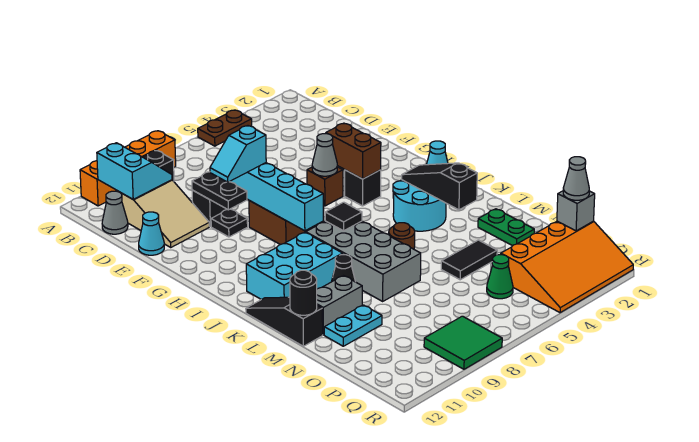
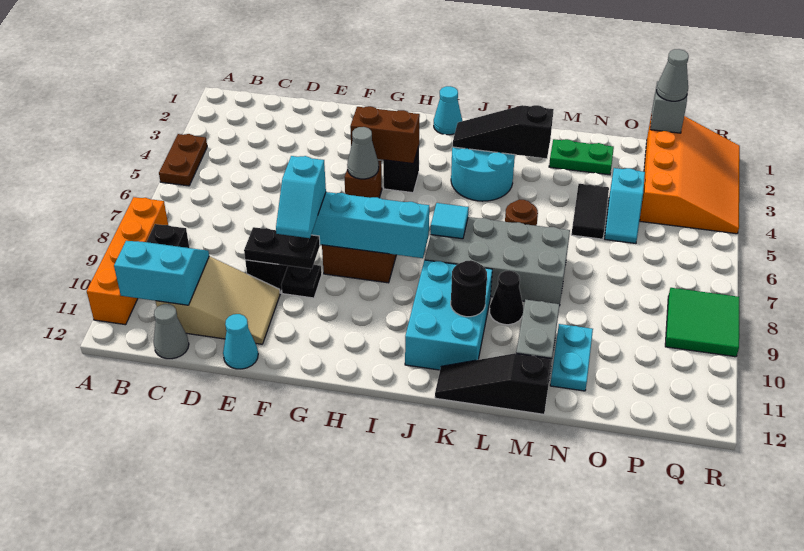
black tile J7 level 2 -> cyan tile J7 level 2
black round brick M12 level 2 -> black round brick K10 level 2
none -> cyan slope O4:O5 level 1 top 4
green cone P5 level 1 -> none

